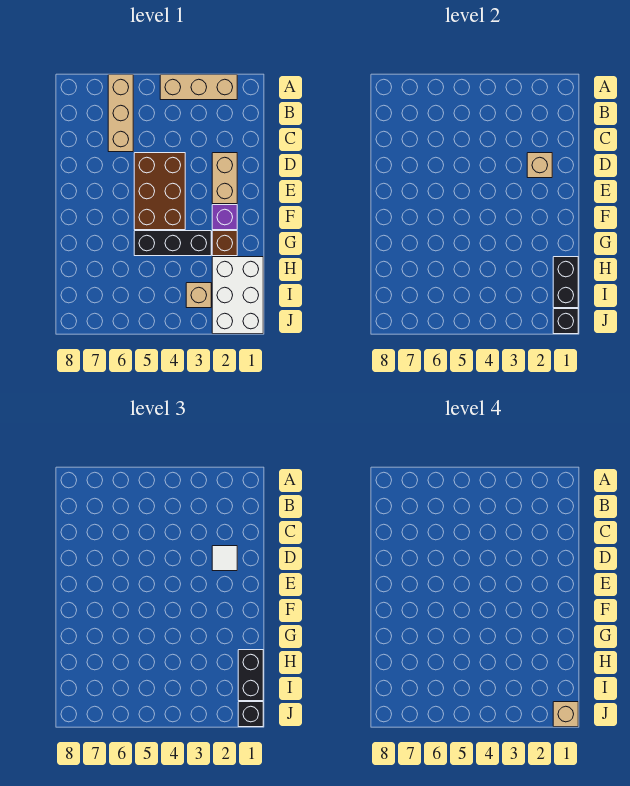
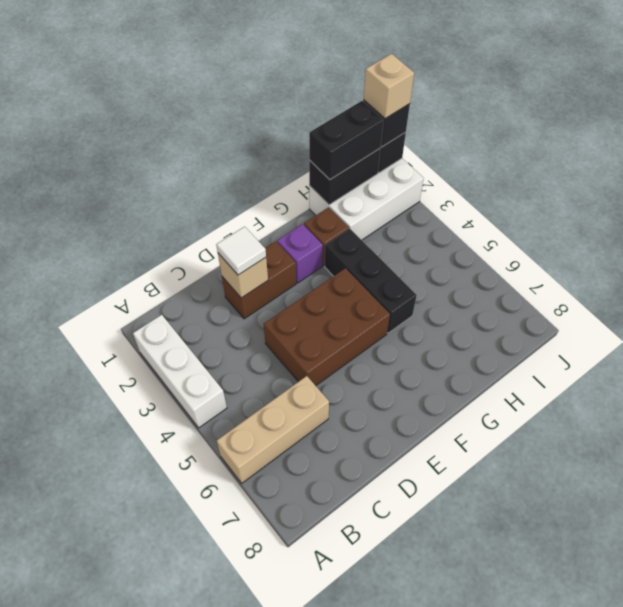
tan brick A2:A4 level 1 -> white brick A2:A4 level 1
tan brick D2:E2 level 1 -> brown brick D2:E2 level 1
tan brick I3 level 1 -> none

